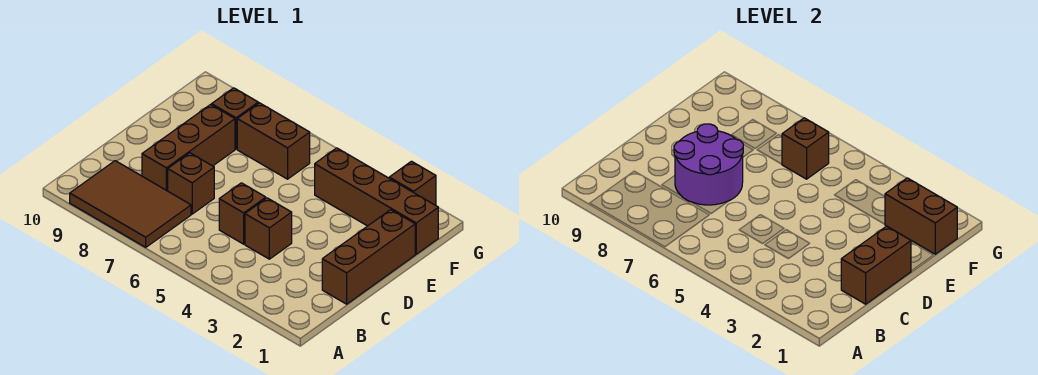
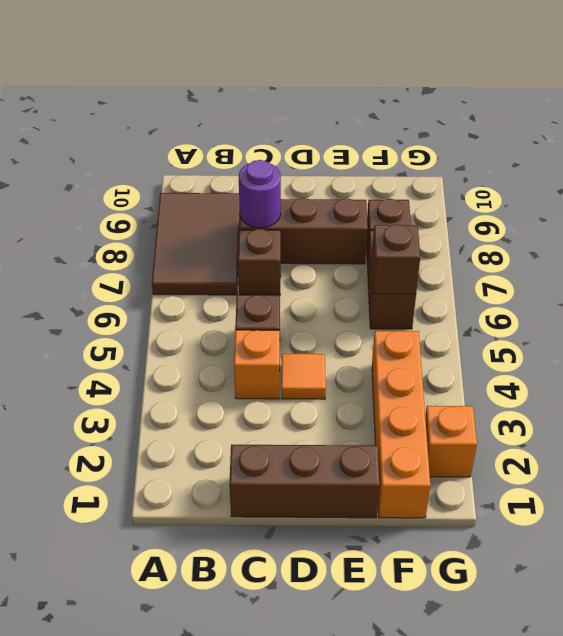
brown brick C1:D1 level 2 -> none
brown brick C4 level 1 -> orange brick C4 level 1
purple round brick C7:D8 level 2 -> purple round brick C8 level 2
none -> orange tile D4 level 1
brown brick F1:F4 level 1 -> orange brick F1:F4 level 1
brown brick F1:F2 level 2 -> none
brown brick G2 level 1 -> orange brick G2 level 1

